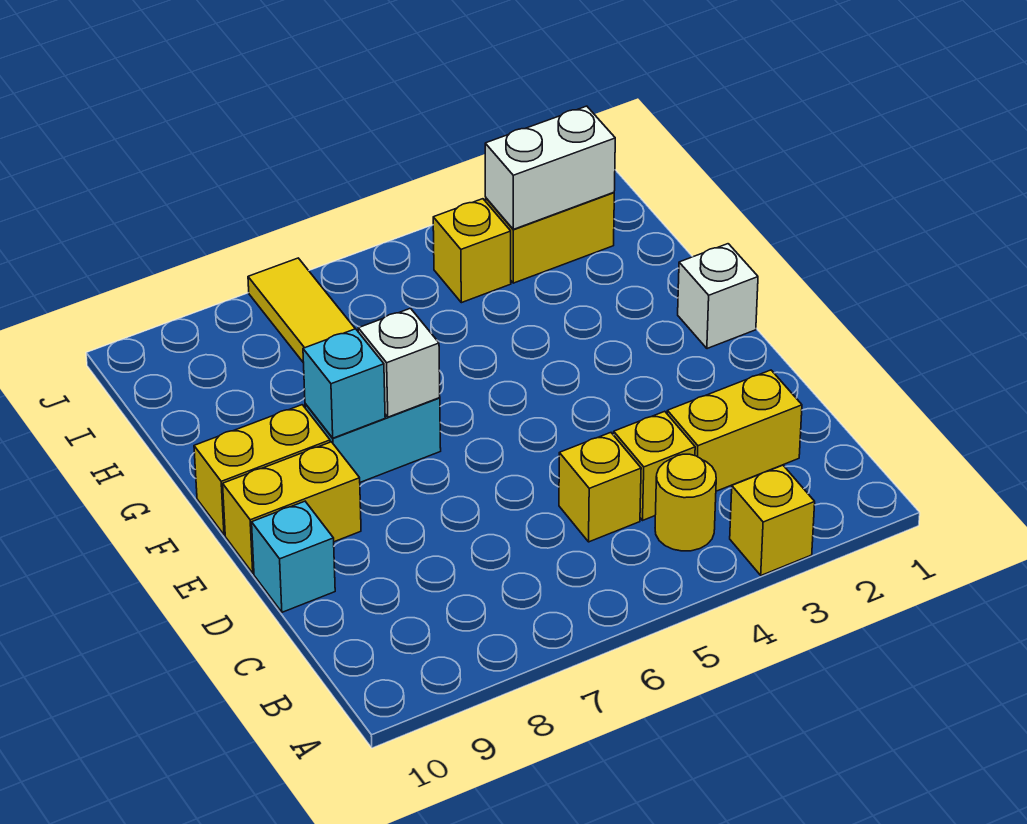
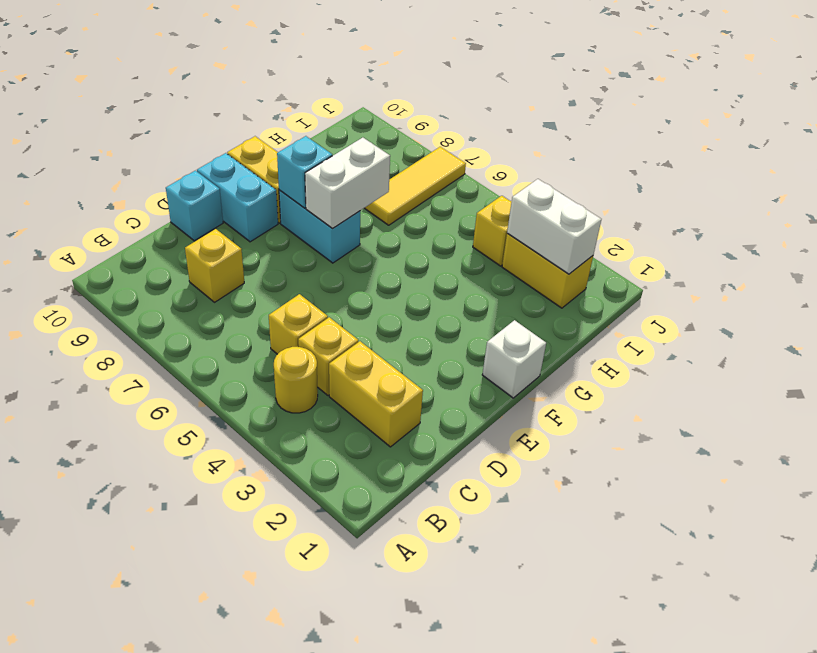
yellow brick A3 level 1 -> yellow brick C8 level 1
yellow brick E9:E10 level 1 -> cyan brick E9:E10 level 1
white brick F7 level 2 -> white brick F7:G7 level 2

